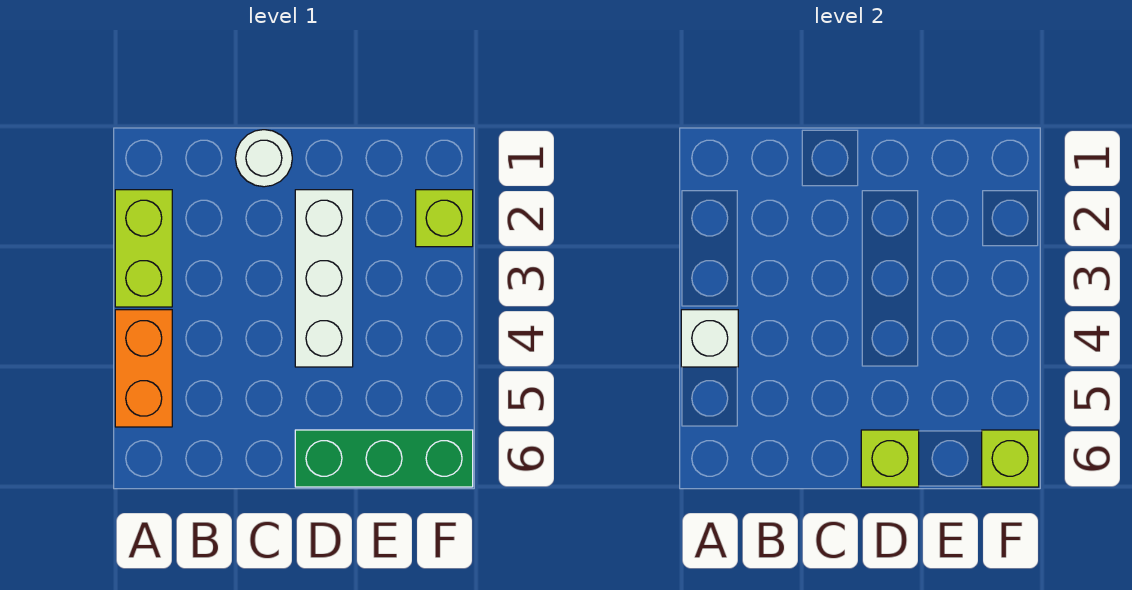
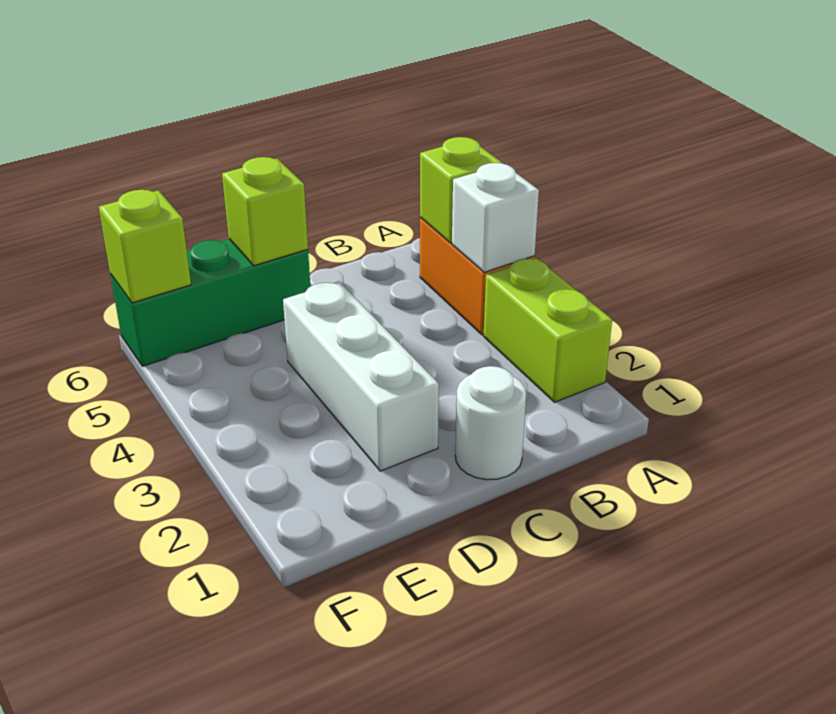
lime brick F2 level 1 -> lime brick A5 level 2

